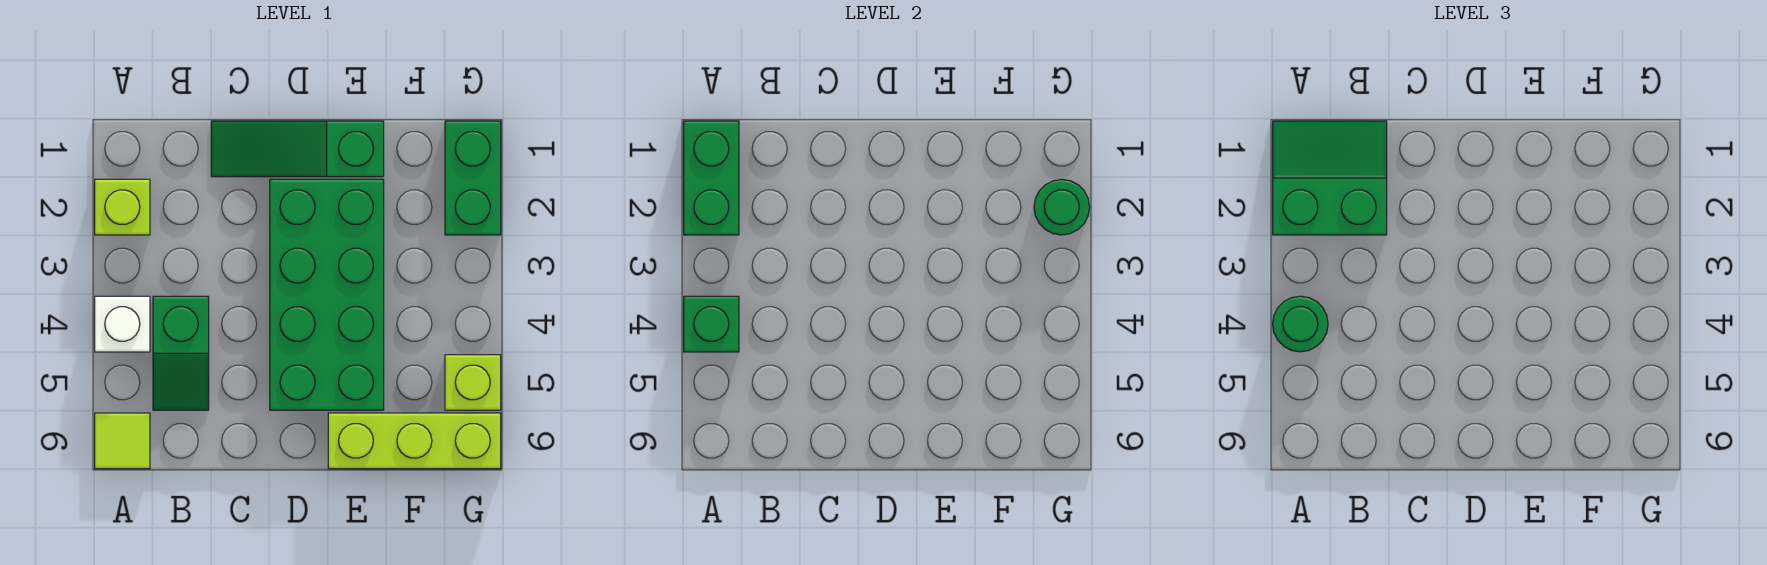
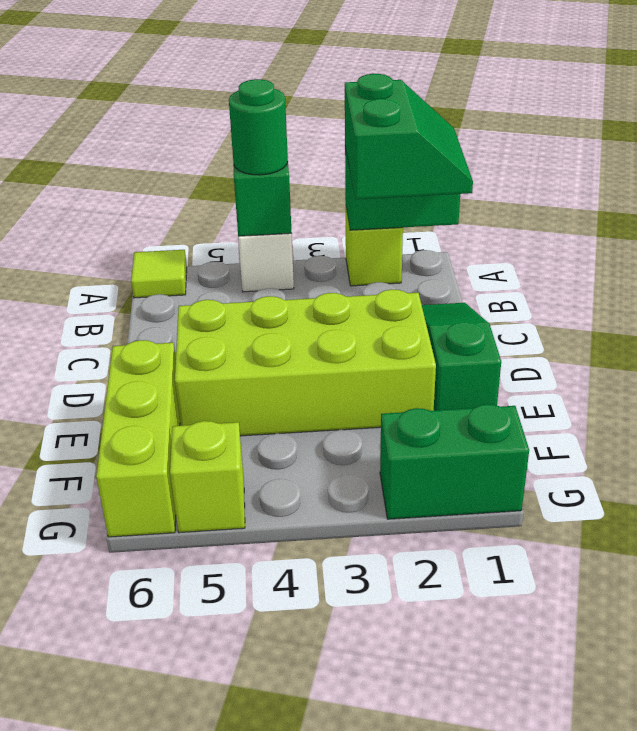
green slope B4:B5 level 1 top 4 -> none
green brick D2:E5 level 1 -> lime brick D2:E5 level 1
green round brick G2 level 2 -> none

